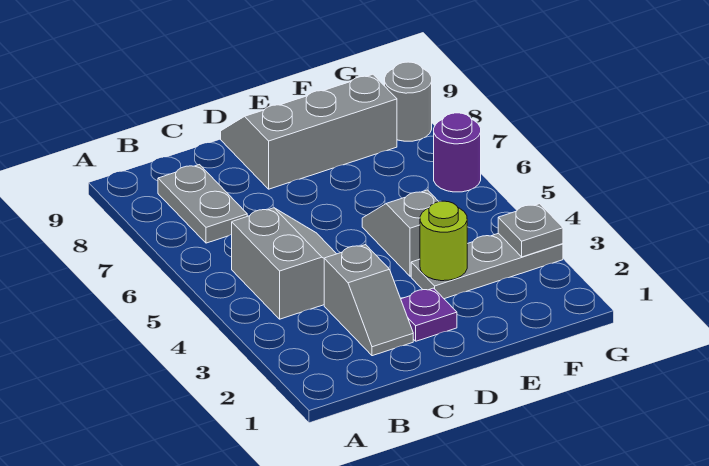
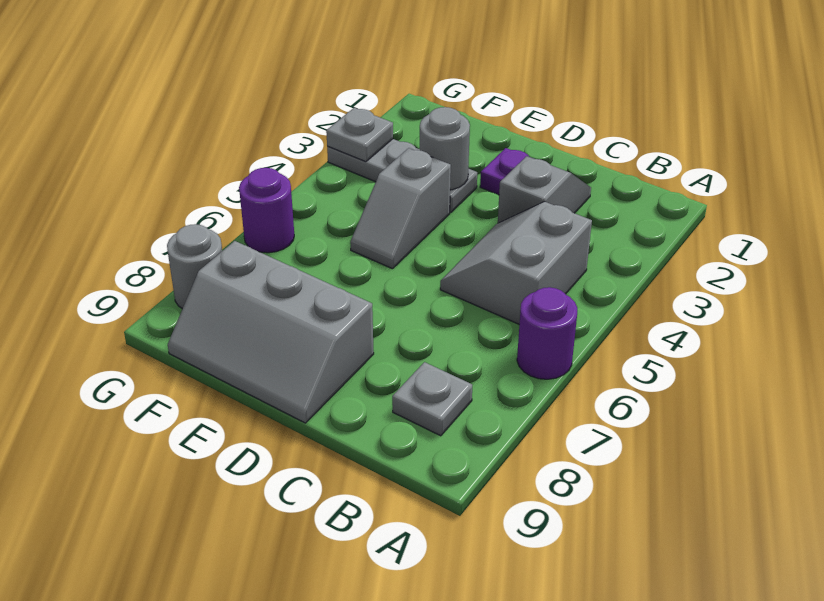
none -> purple round brick A6 level 1
grey plate B7:B8 level 1 -> grey plate B8 level 1
lime round brick E3 level 2 -> grey round brick E3 level 2

